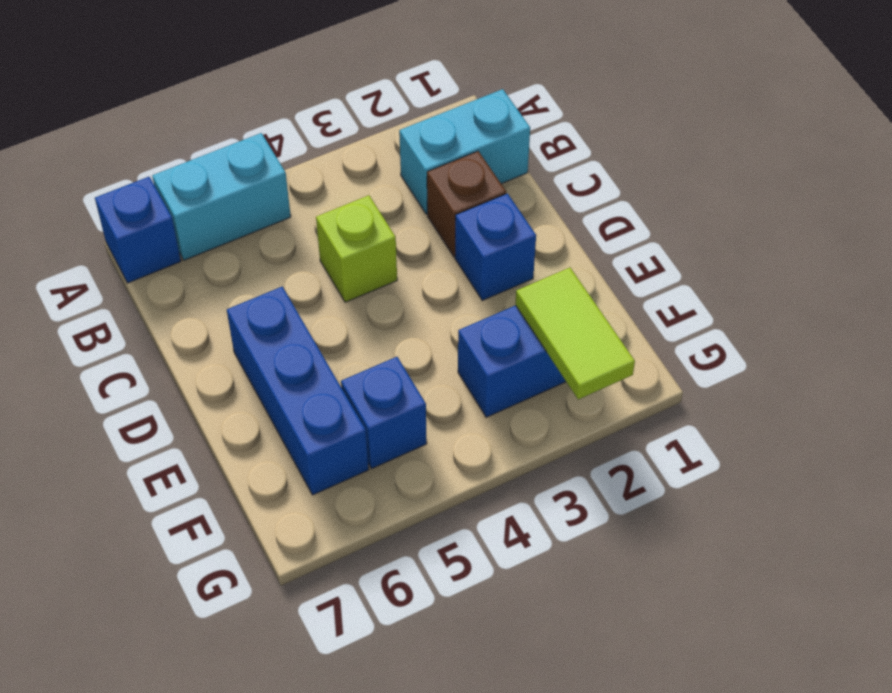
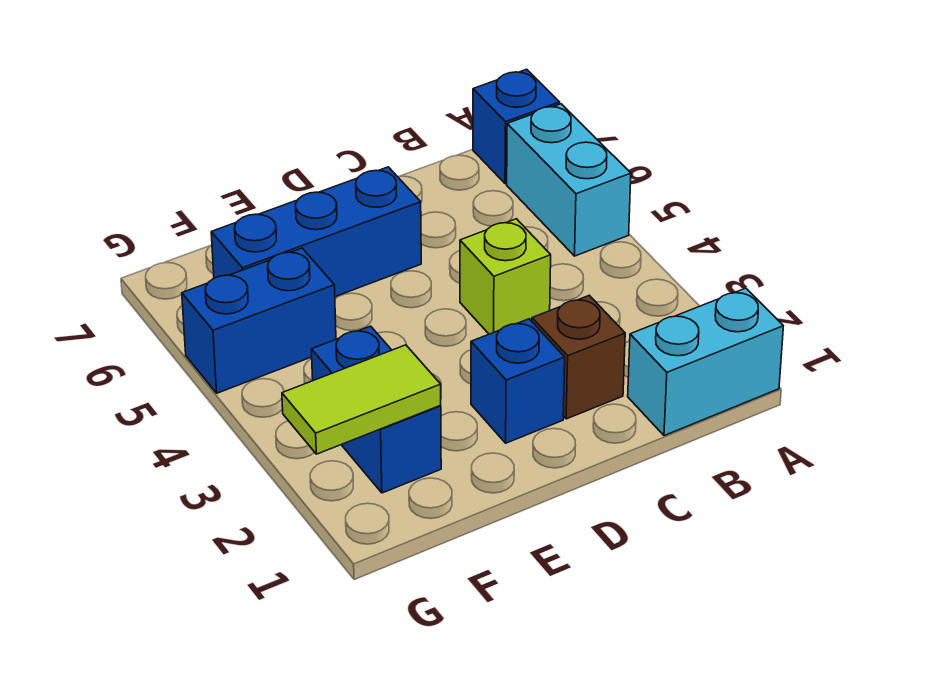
cyan brick B1:B2 level 1 -> cyan brick A1:B1 level 1
blue brick F5 level 1 -> blue brick F5:G5 level 1

